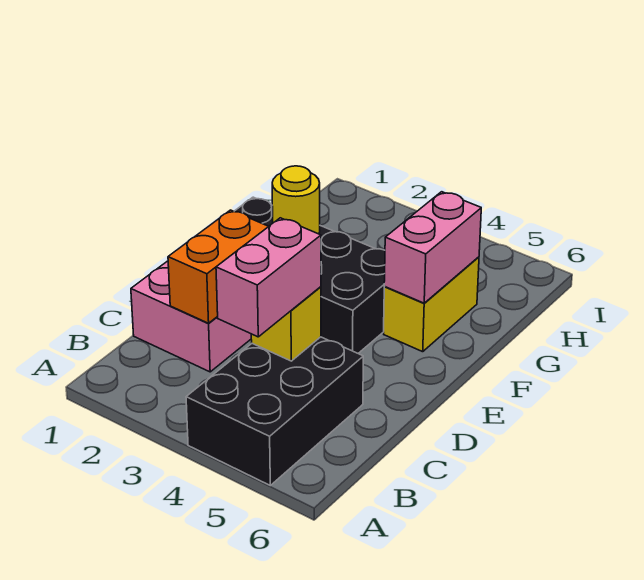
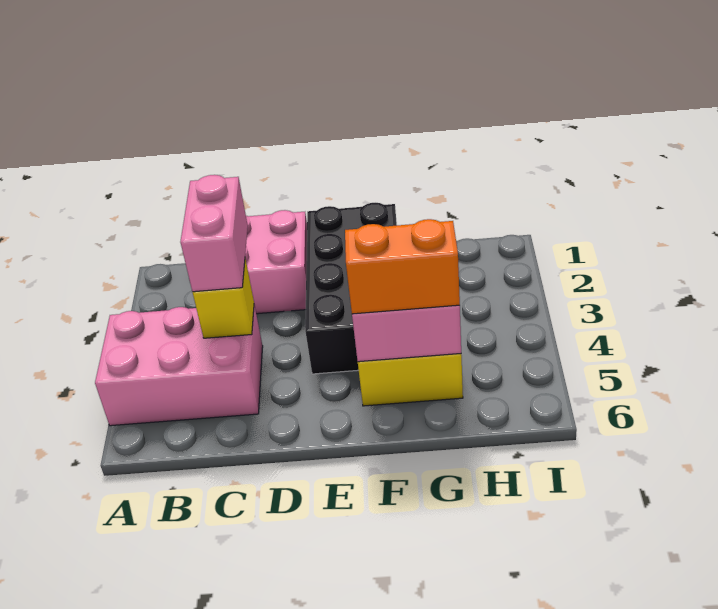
black brick A4:C5 level 1 -> pink brick A4:C5 level 1
pink brick B4:C4 level 3 -> pink brick C3:C4 level 3
orange brick C2:D2 level 2 -> orange brick F5:G5 level 3
yellow round brick F2 level 2 -> none

